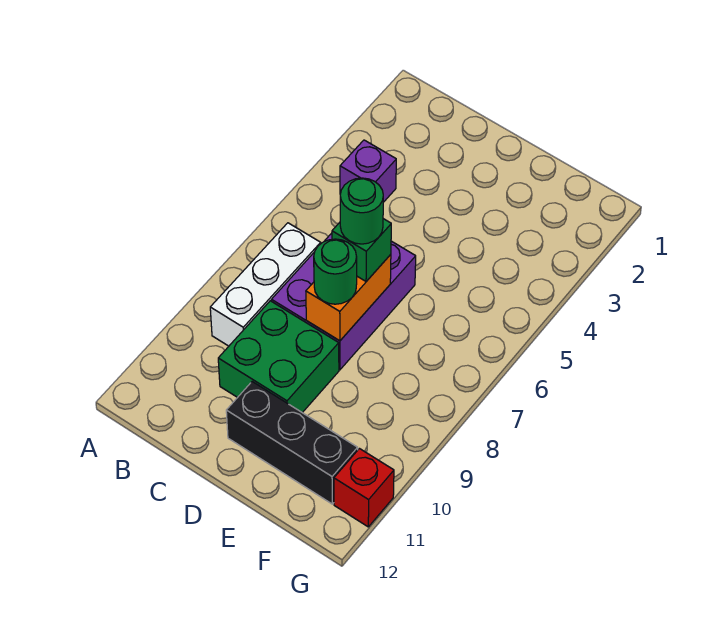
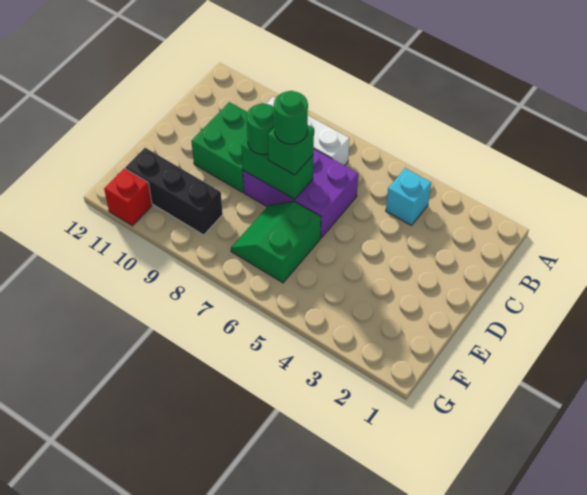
purple brick B4 level 1 -> cyan brick B4 level 1
orange brick D7:D8 level 2 -> green brick D7:D8 level 2
black brick D11:F11 level 1 -> black brick F9:F11 level 1
none -> green slope E6:F7 level 1 top 6

